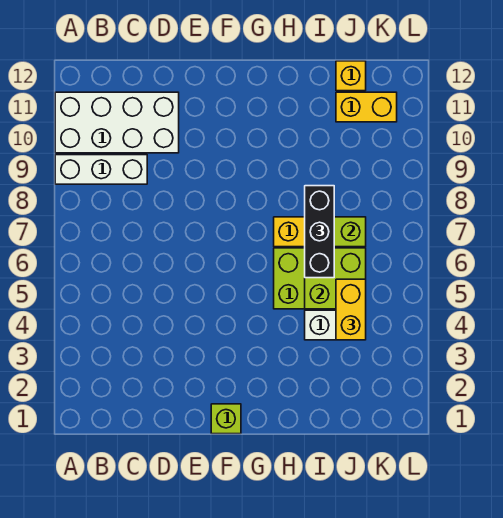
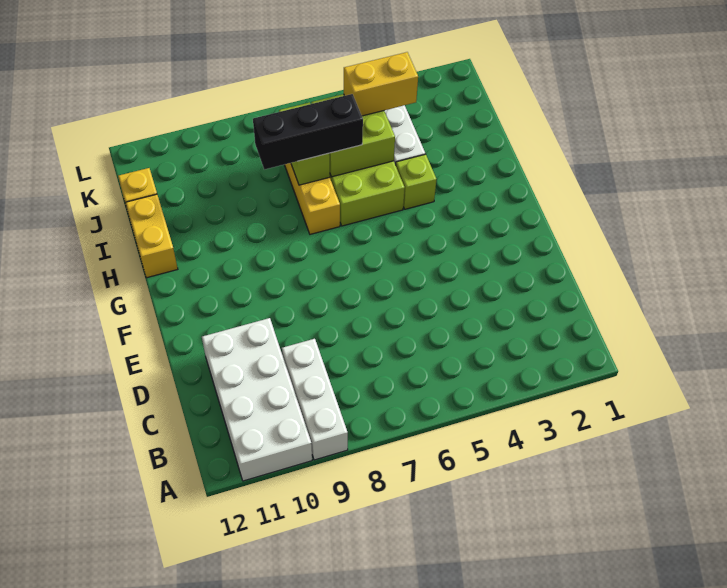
lime brick F1 level 1 -> lime brick H4 level 1
yellow brick J11:K11 level 1 -> yellow brick H12:I12 level 1

